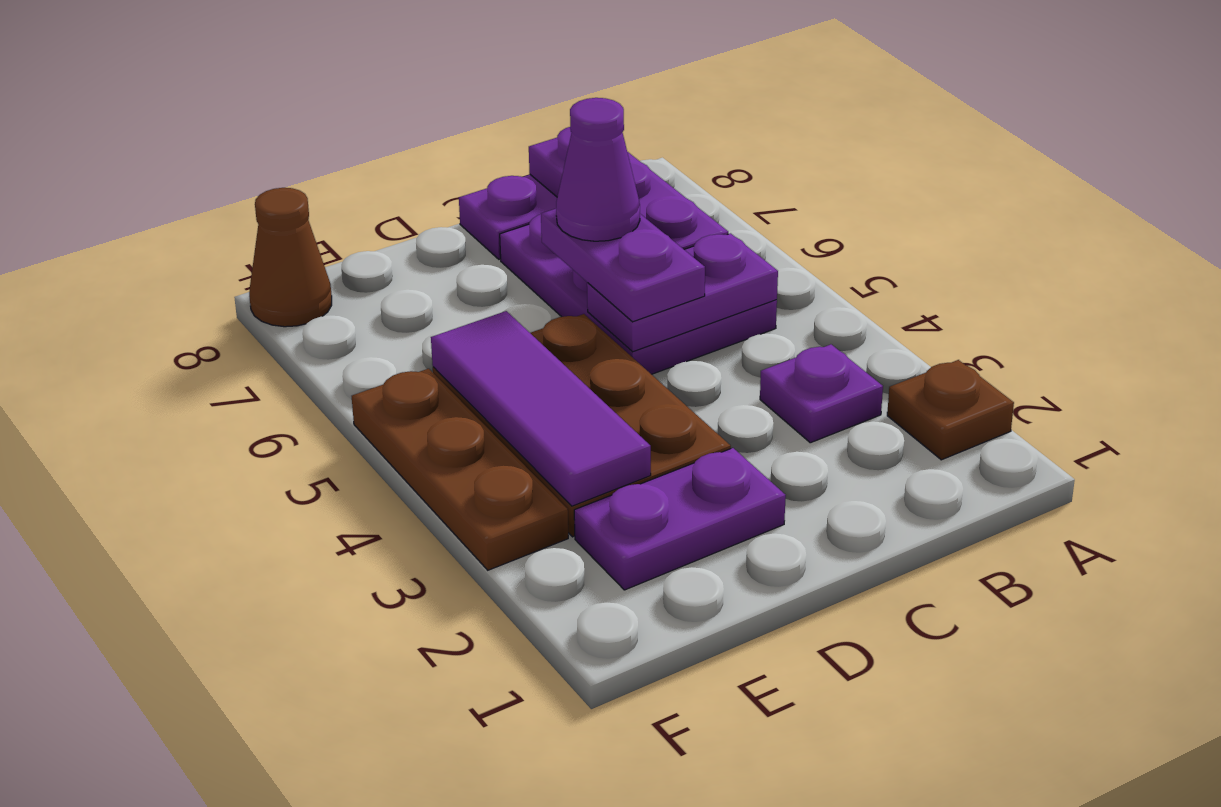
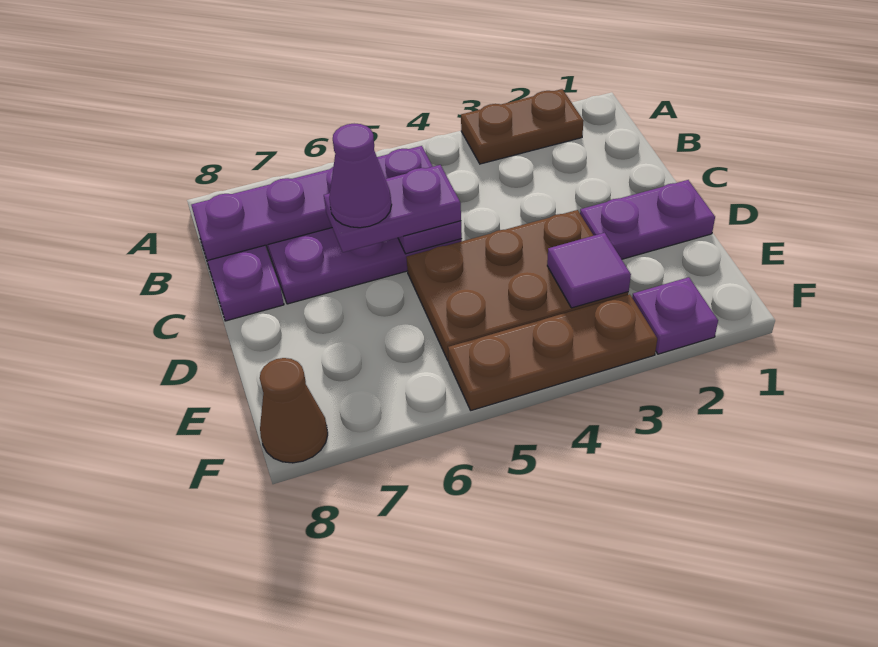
brown plate A2 level 1 -> brown plate A2:A3 level 1
purple plate B3 level 1 -> purple plate F2 level 1
purple plate D2:E2 level 1 -> purple plate D1:D2 level 1
purple tile E3:E5 level 2 -> purple tile E3 level 2

